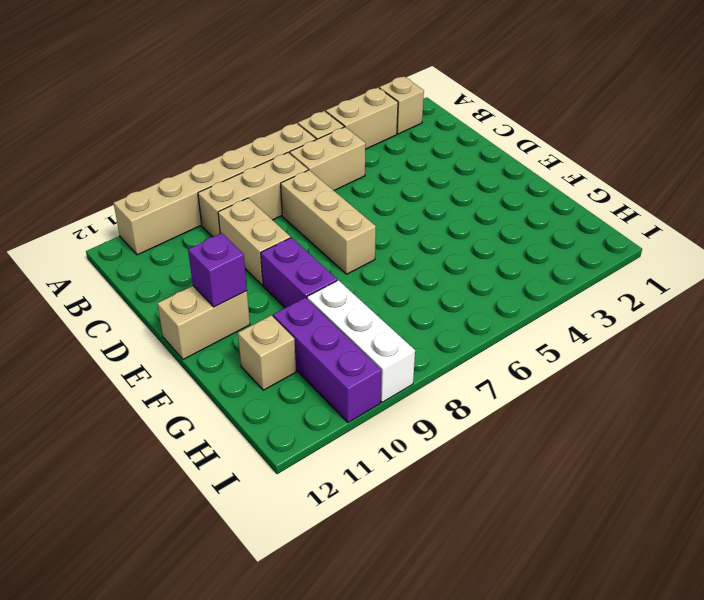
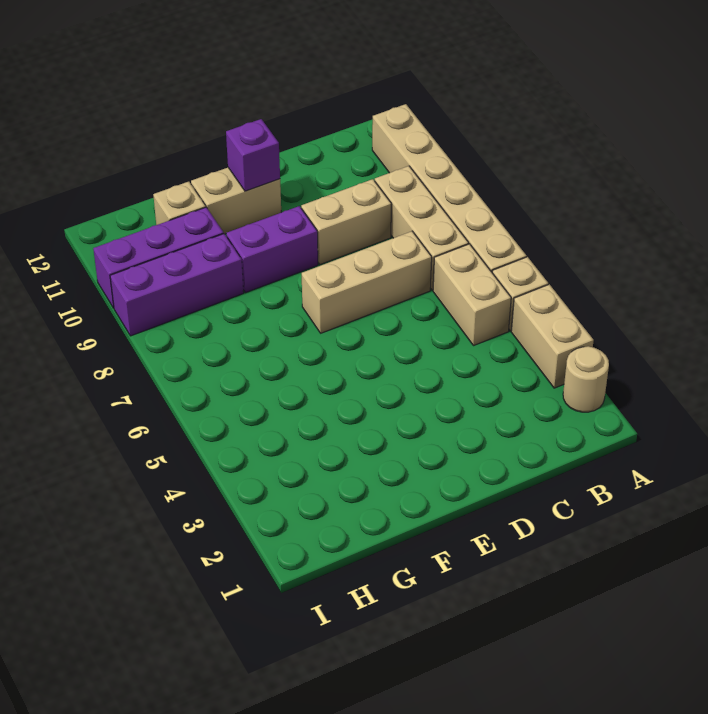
tan brick A2 level 1 -> tan round brick A2 level 1
tan brick E11:E12 level 1 -> tan brick E11:F11 level 1
white brick G9:I9 level 1 -> purple brick G9:I9 level 1

